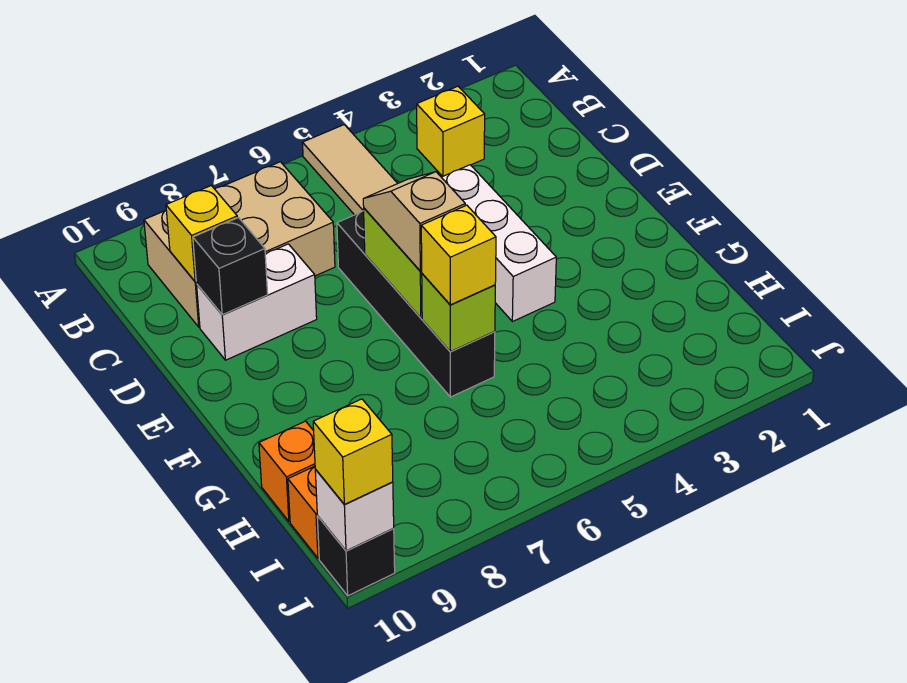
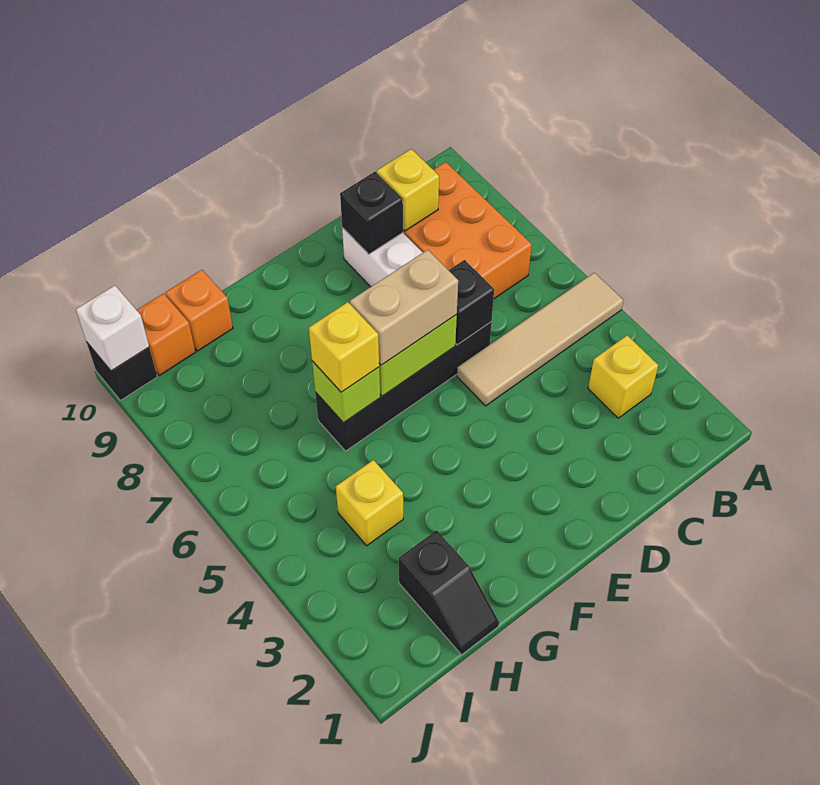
tan brick B7:C9 level 1 -> orange brick B7:C9 level 1
white brick D4:F4 level 1 -> none
none -> black brick D6 level 2
tan slope E6:F6 level 3 top F -> tan brick E6:F6 level 3
none -> black slope H1:H2 level 1 top 2
yellow brick J10 level 3 -> yellow brick H4 level 1

